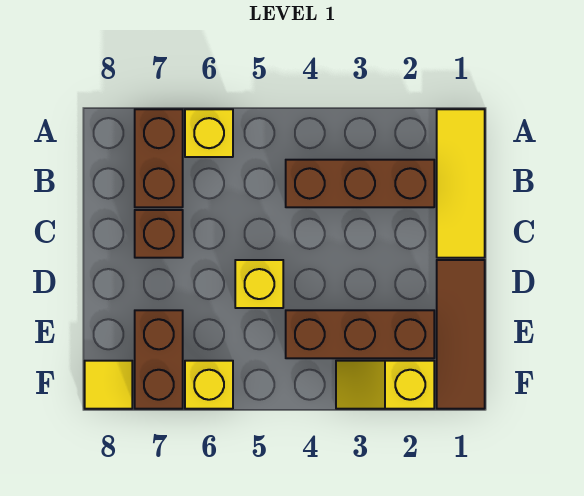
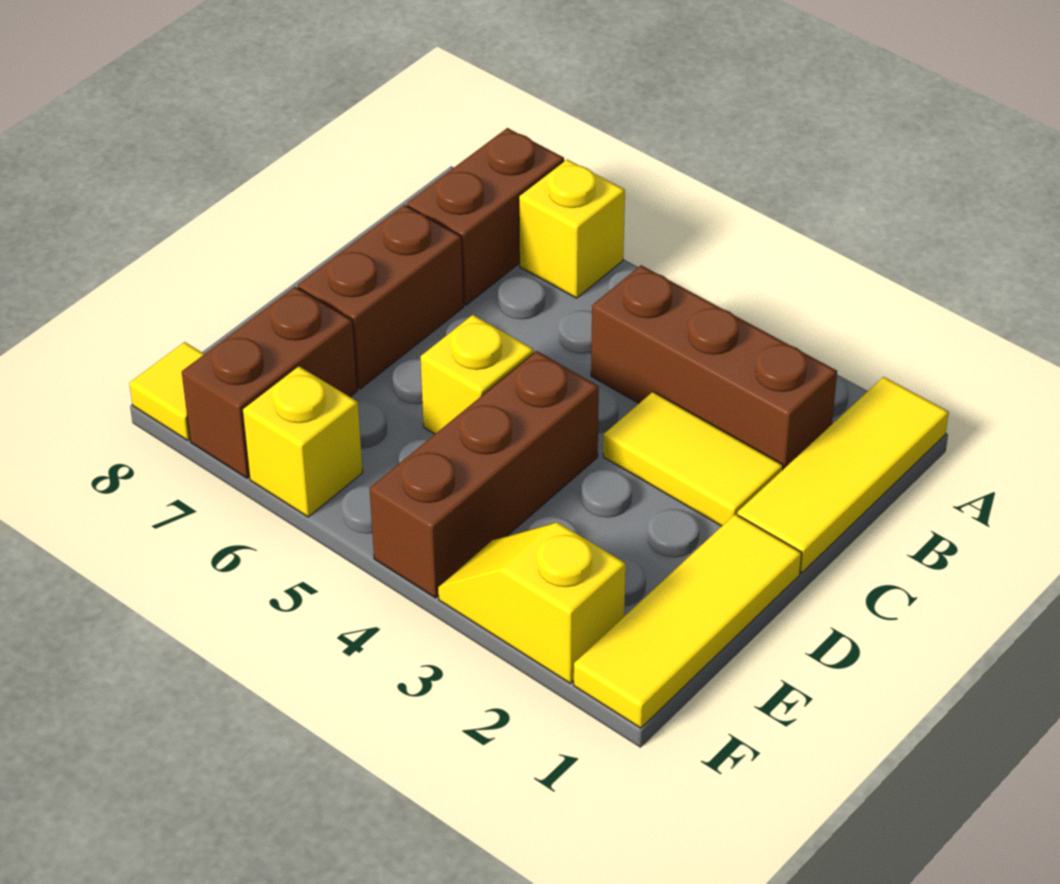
none -> yellow tile C2:C3 level 1
brown brick C7 level 1 -> brown brick C7:D7 level 1
brown tile D1:F1 level 1 -> yellow tile D1:F1 level 1
brown brick E2:E4 level 1 -> brown brick D4:F4 level 1

